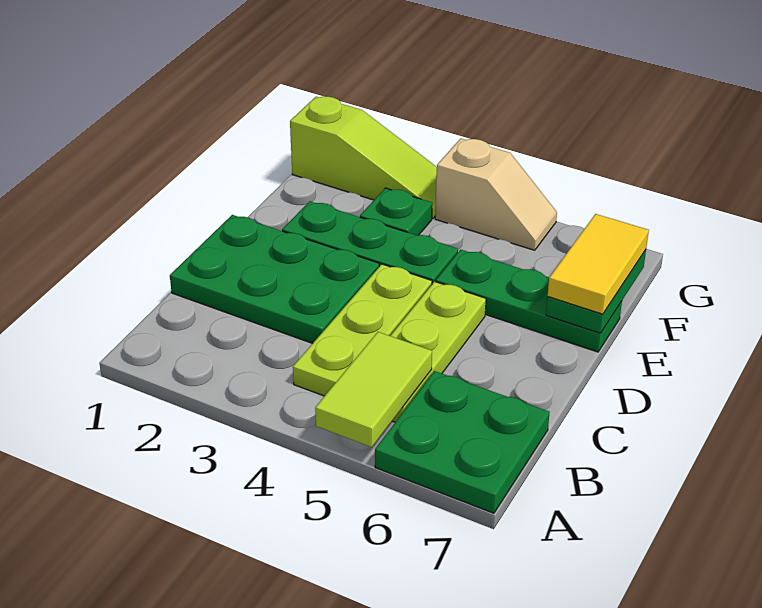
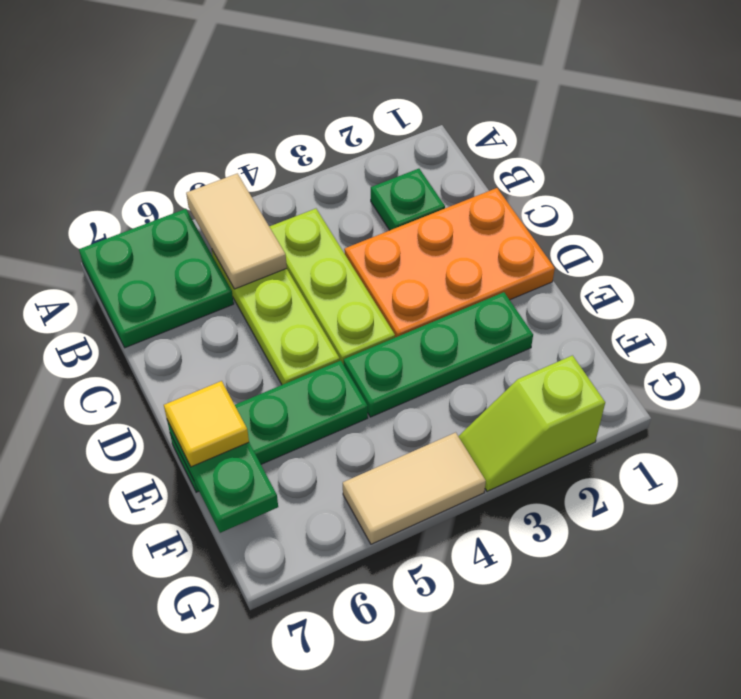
lime tile A5:B5 level 2 -> tan tile A5:B5 level 2
green plate C1:D3 level 1 -> orange plate C1:D3 level 1
yellow tile E7:F7 level 3 -> yellow tile E7 level 3
green plate F3 level 1 -> green plate B2 level 1
lime slope G1:G3 level 1 top 1 -> lime slope G2:G3 level 1 top 2
tan slope G4:G5 level 1 top 4 -> tan tile G4:G5 level 1

